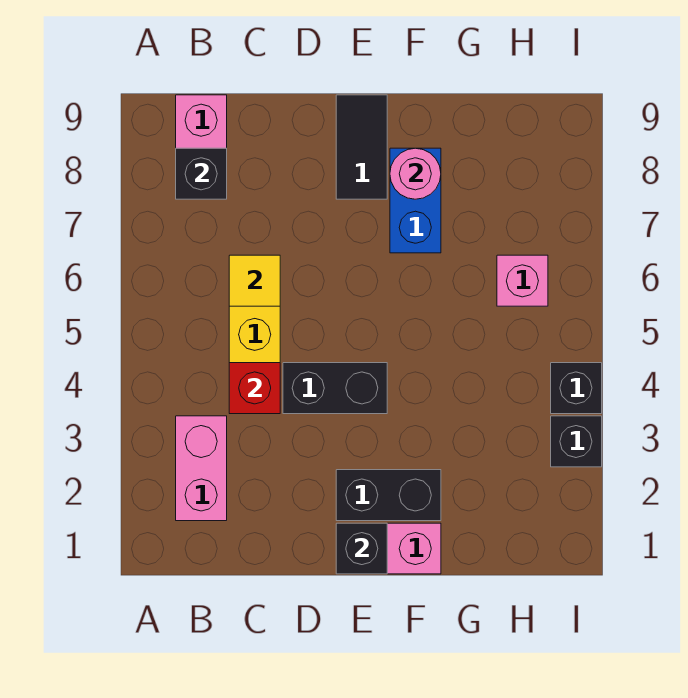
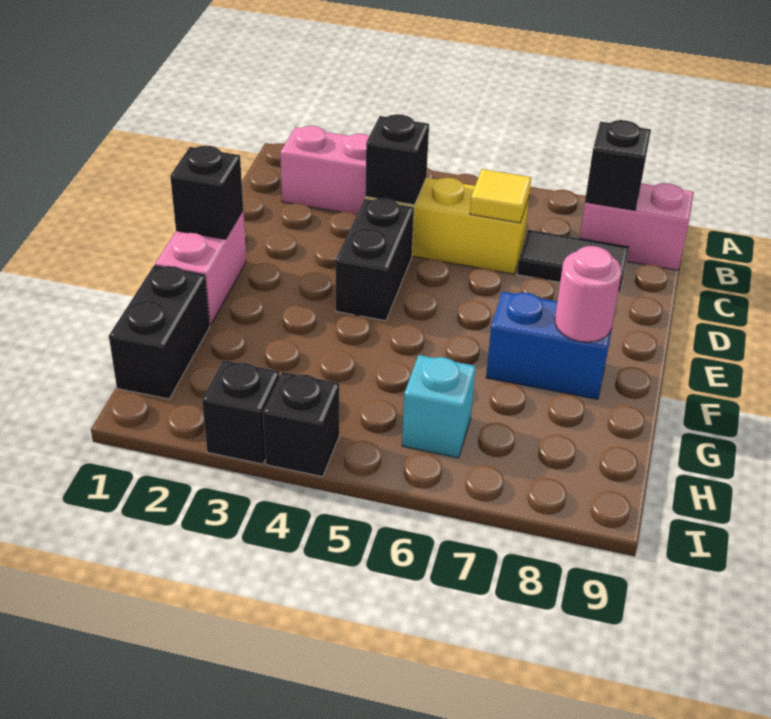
red brick C4 level 2 -> black brick C4 level 2
black brick E2:F2 level 1 -> black brick G1:H1 level 1
black tile E8:E9 level 1 -> black tile C7:C8 level 1
pink brick H6 level 1 -> cyan brick H6 level 1

